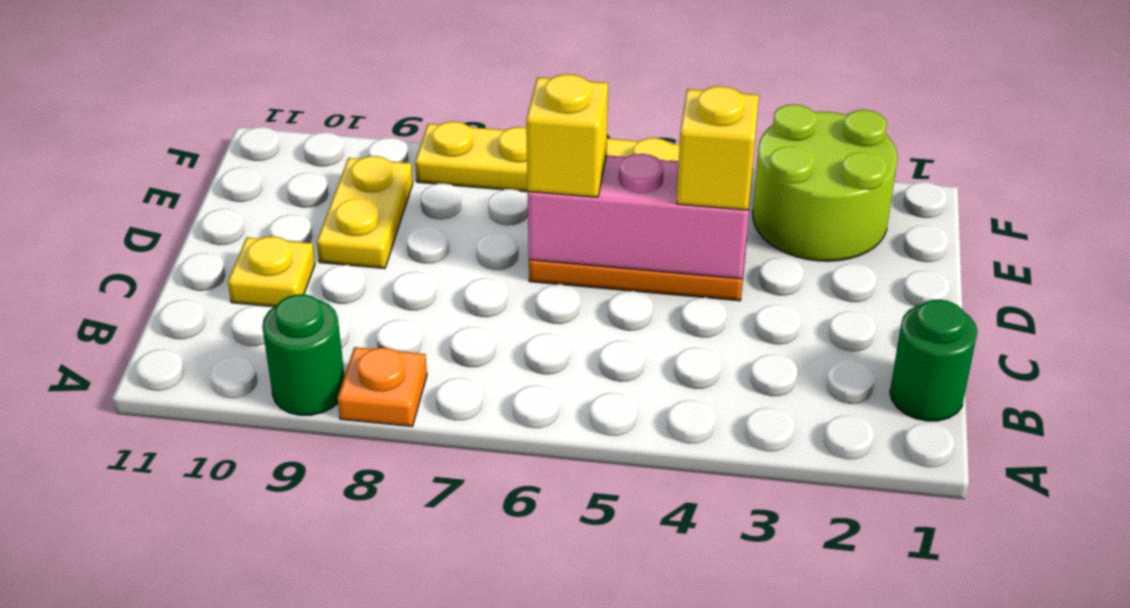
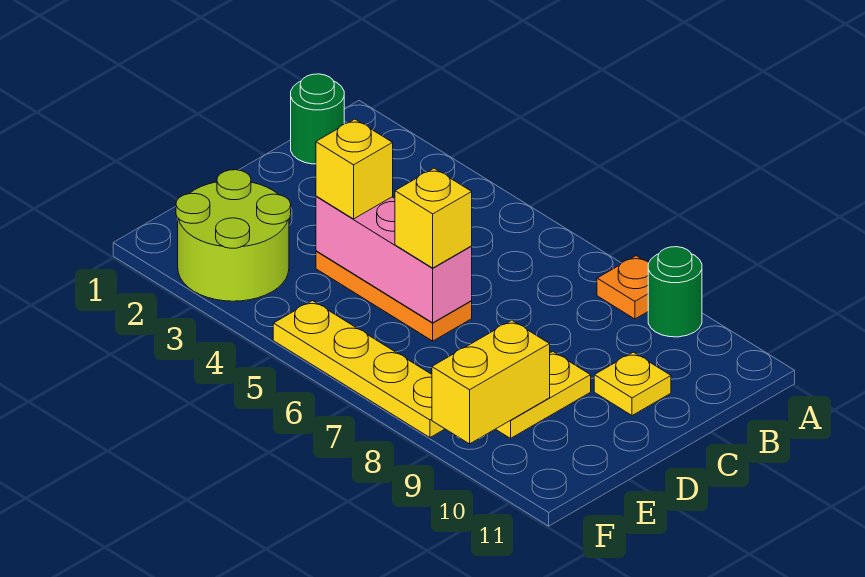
none -> yellow brick E9:F9 level 2

